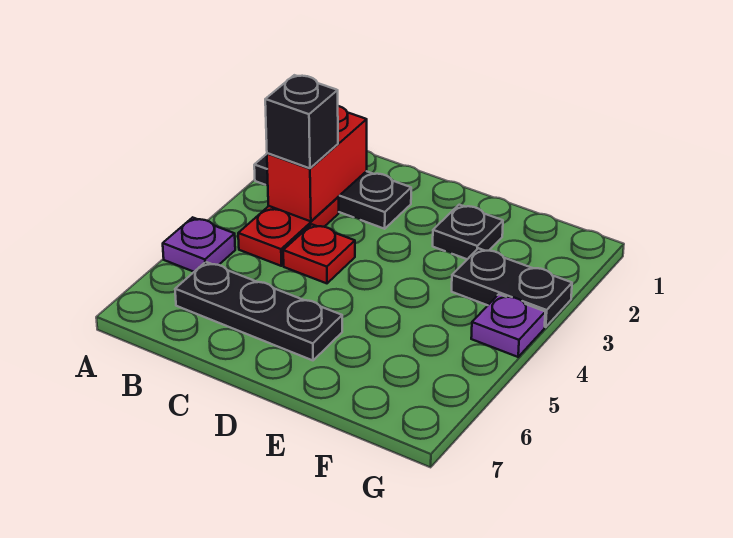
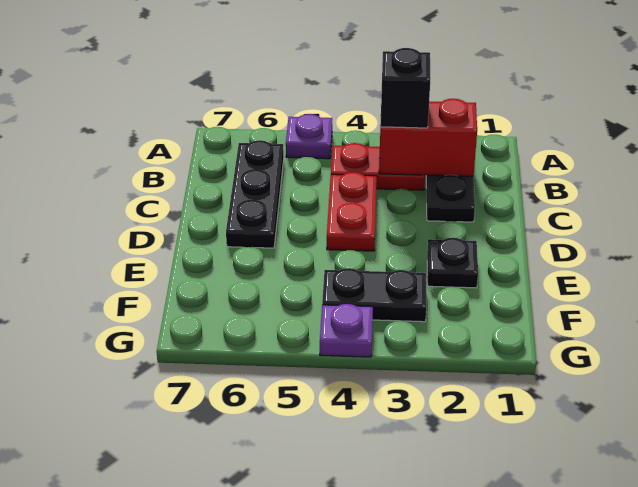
red plate C4 level 1 -> red plate C4:D4 level 1
black plate F3:G3 level 1 -> black plate F3:F4 level 1

